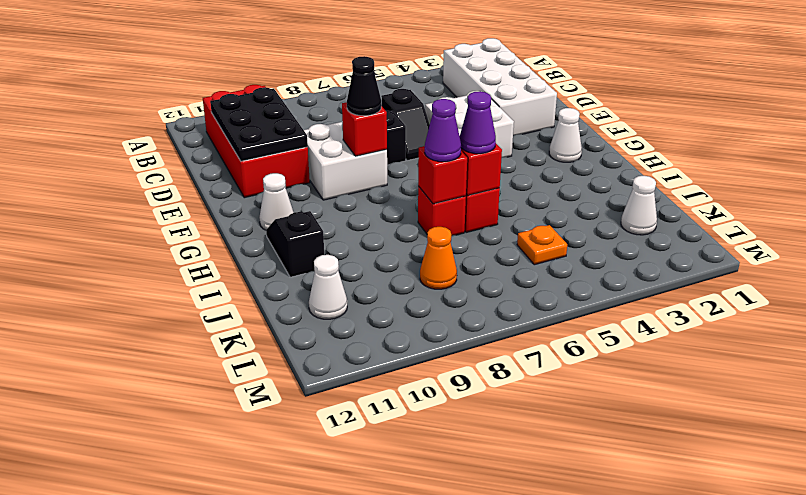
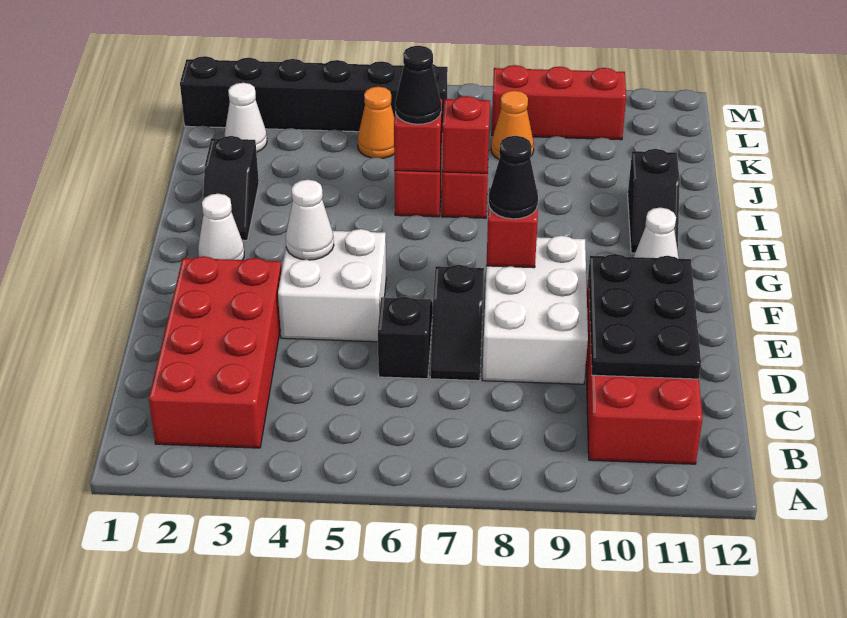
white brick B2:E3 level 1 -> red brick B2:E3 level 1
white brick E8:F9 level 1 -> white brick D8:F9 level 1
none -> black slope H2:I2 level 1 top I
purple cone I6 level 3 -> black cone I6 level 3
purple cone I7 level 3 -> none
orange plate K5 level 1 -> orange cone K5 level 1
white cone K11 level 1 -> white cone F4 level 2
none -> black brick L1:L6 level 1
none -> red brick L8:L10 level 1

